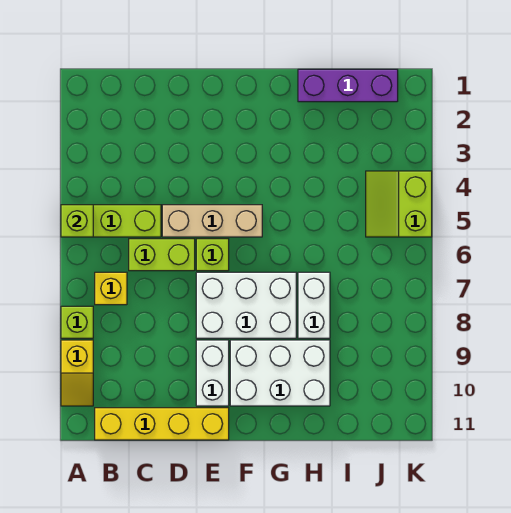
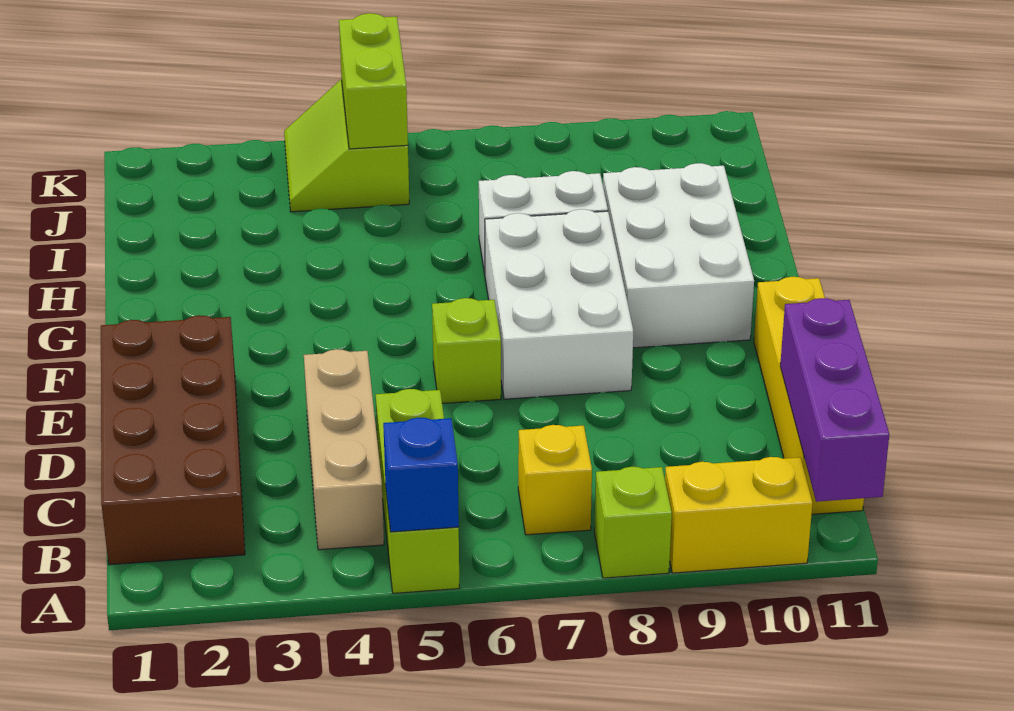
lime brick A5 level 2 -> blue brick A5 level 2
yellow slope A9:A10 level 1 top 9 -> yellow brick A9:A10 level 1
none -> brown brick B1:E2 level 1
lime brick C6:D6 level 1 -> lime brick J5:K5 level 2
tan brick D5:F5 level 1 -> tan brick B4:D4 level 1
white brick E9:E10 level 1 -> none
purple brick H1:J1 level 1 -> purple brick A11:C11 level 2
lime slope J4:K5 level 1 top K -> lime slope J4:K5 level 1 top 5

